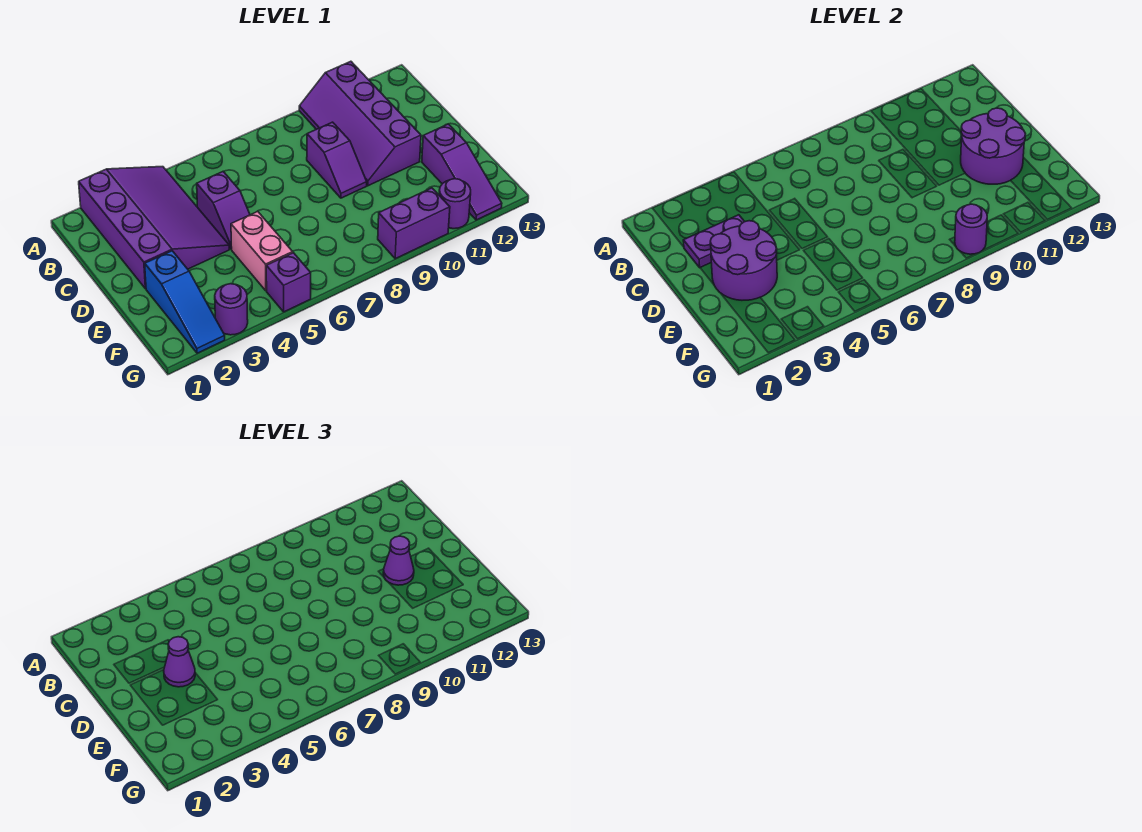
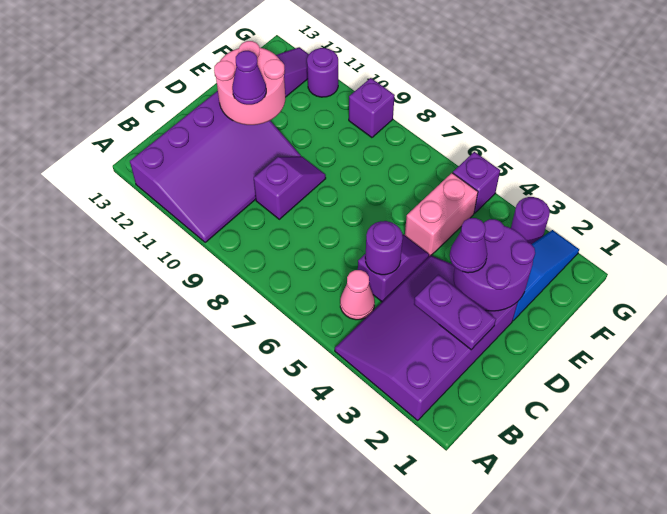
purple slope A10:D11 level 1 top 11 -> purple slope A10:D12 level 1 top 12
none -> pink cone B5 level 1
purple round brick D11:E12 level 2 -> pink round brick D11:E12 level 2
purple brick G9:G10 level 1 -> purple brick G9 level 1
purple round brick G9 level 2 -> purple round brick C5 level 2

